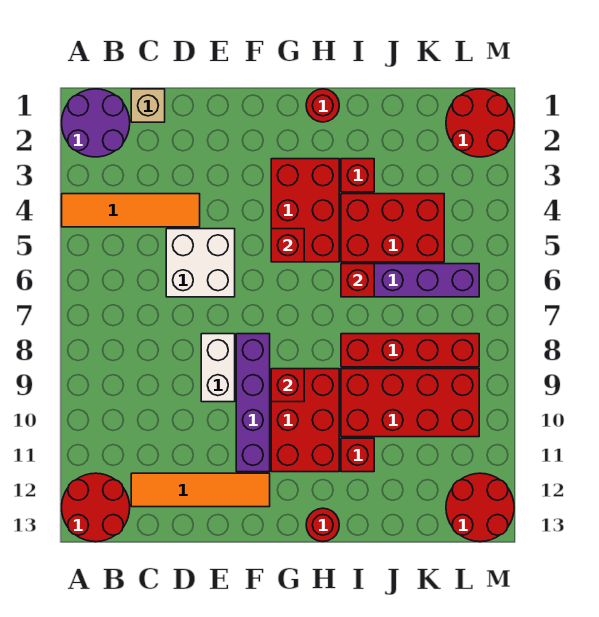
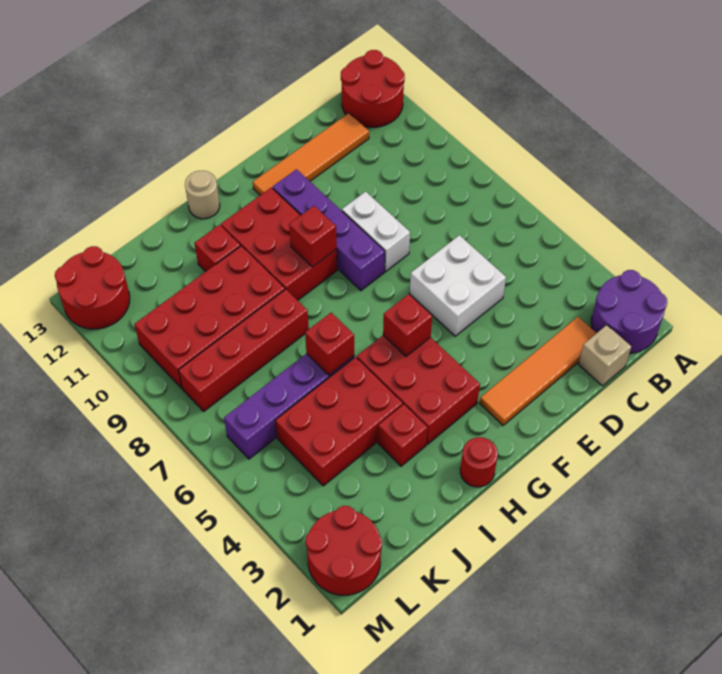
orange tile A4:D4 level 1 -> orange tile C2:F2 level 1
red round brick H13 level 1 -> tan round brick H13 level 1

